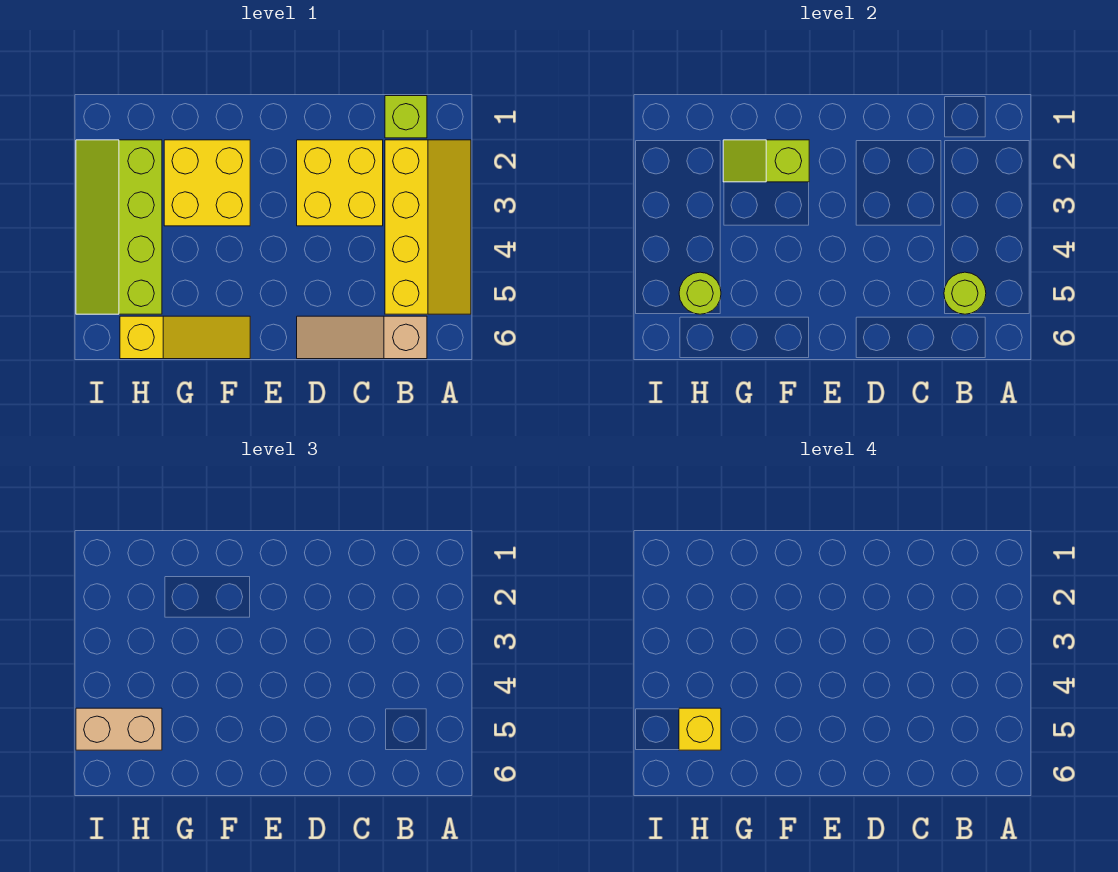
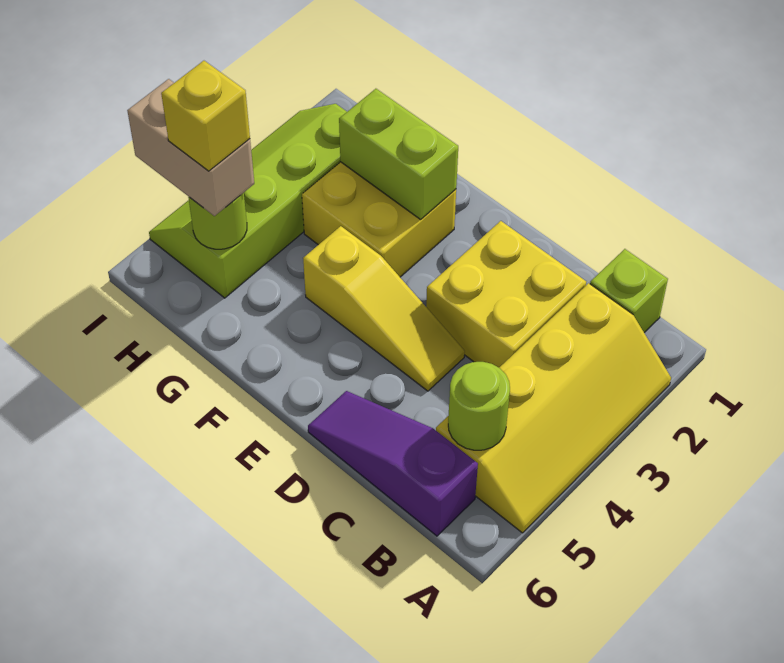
tan slope B6:D6 level 1 top B -> purple slope B6:D6 level 1 top B
lime slope F2:G2 level 2 top F -> lime brick F2:G2 level 2
yellow slope F6:H6 level 1 top H -> yellow slope D4:F4 level 1 top F

